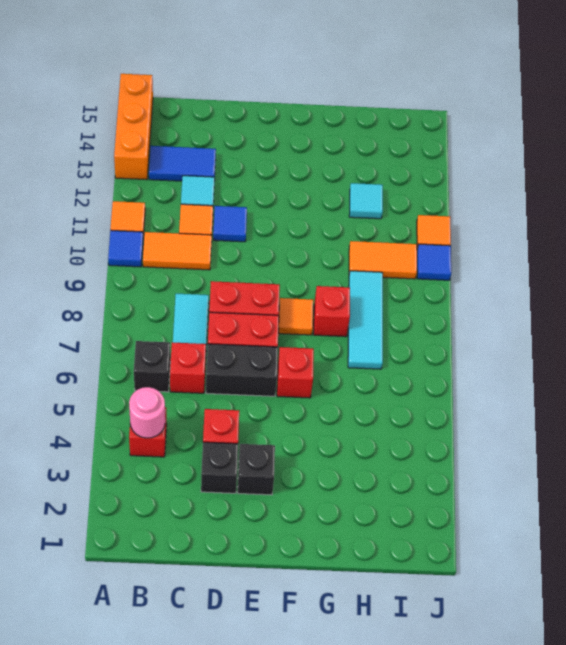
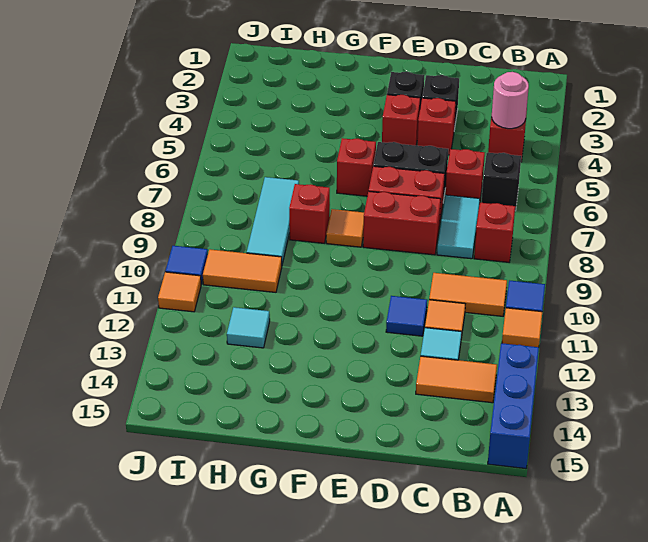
orange brick A13:A15 level 1 -> blue brick A13:A15 level 1
none -> red brick B8 level 1
blue tile B13:C13 level 1 -> orange tile B13:C13 level 1
none -> red brick E4 level 1

